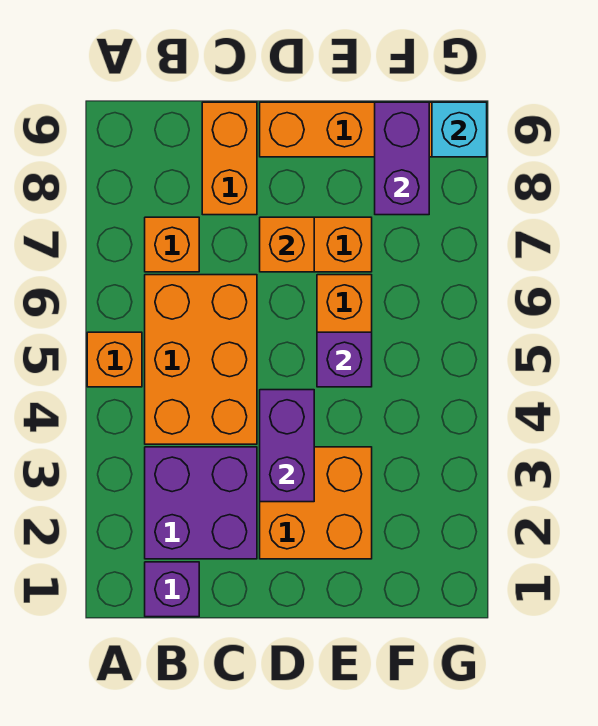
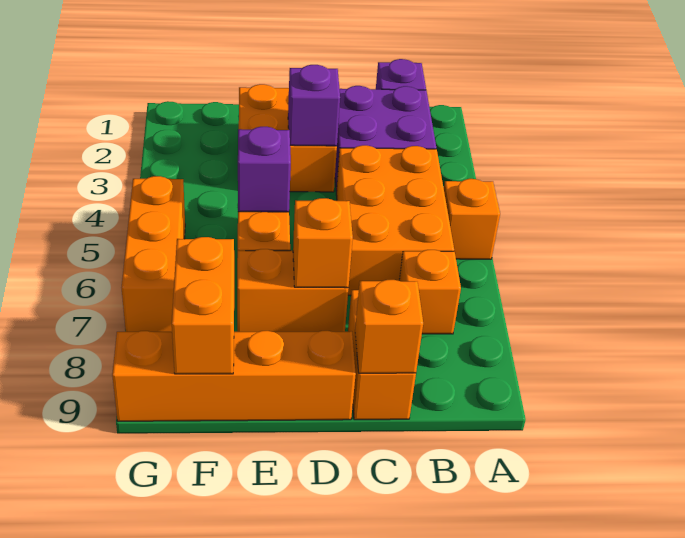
none -> orange brick C9 level 2
purple brick D3:D4 level 2 -> purple brick D3 level 2
purple brick F8:F9 level 2 -> orange brick F8:F9 level 2
none -> orange brick G5:G7 level 1
cyan brick G9 level 2 -> none

